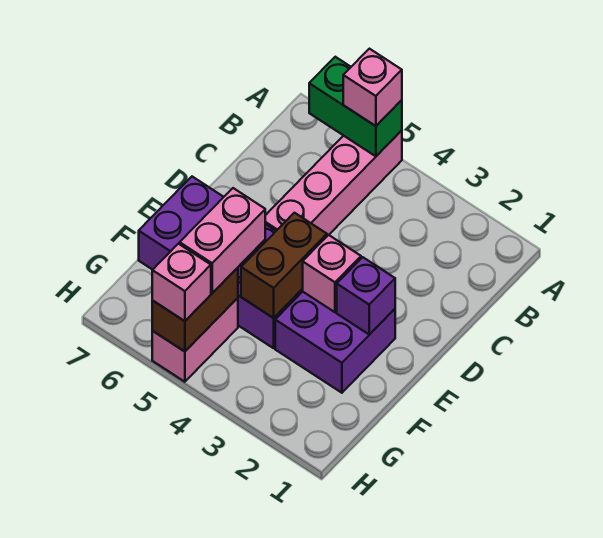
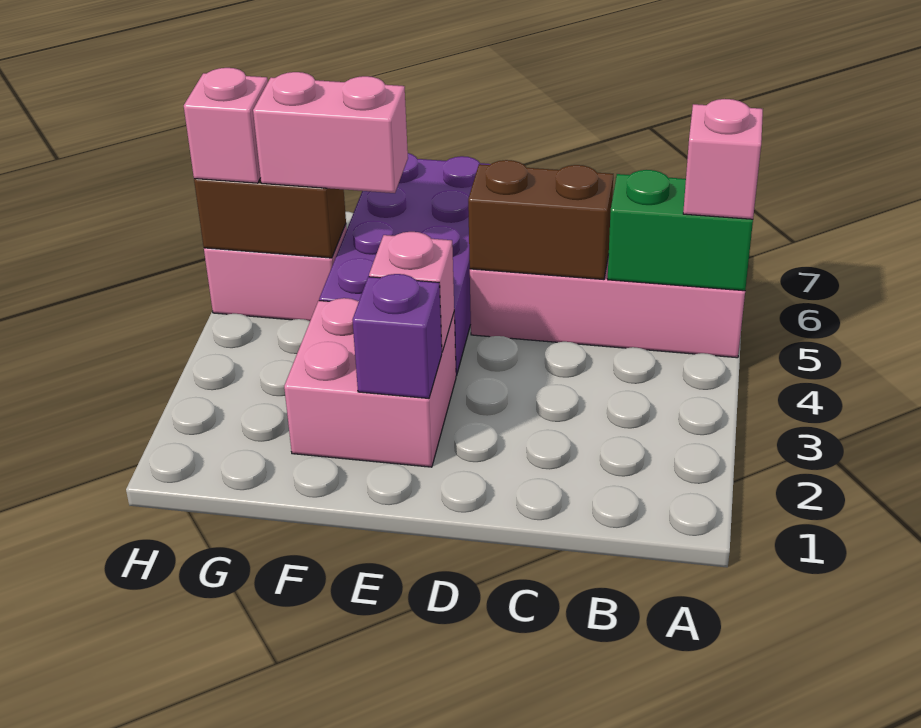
green brick A5:A6 level 2 -> green brick A5:B5 level 2
purple brick E2:F3 level 1 -> pink brick E2:F3 level 1
brown brick E4:F4 level 2 -> brown brick C5:D5 level 2

